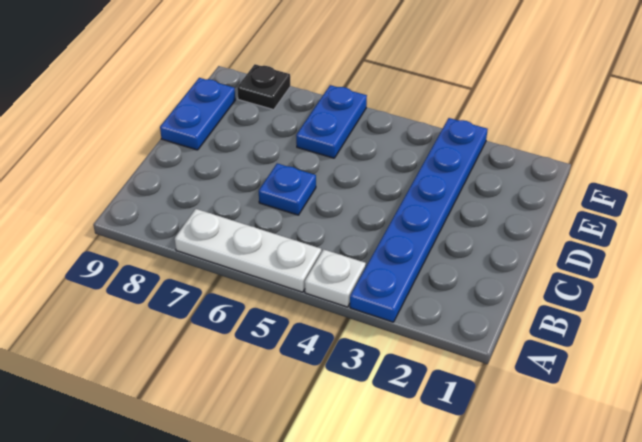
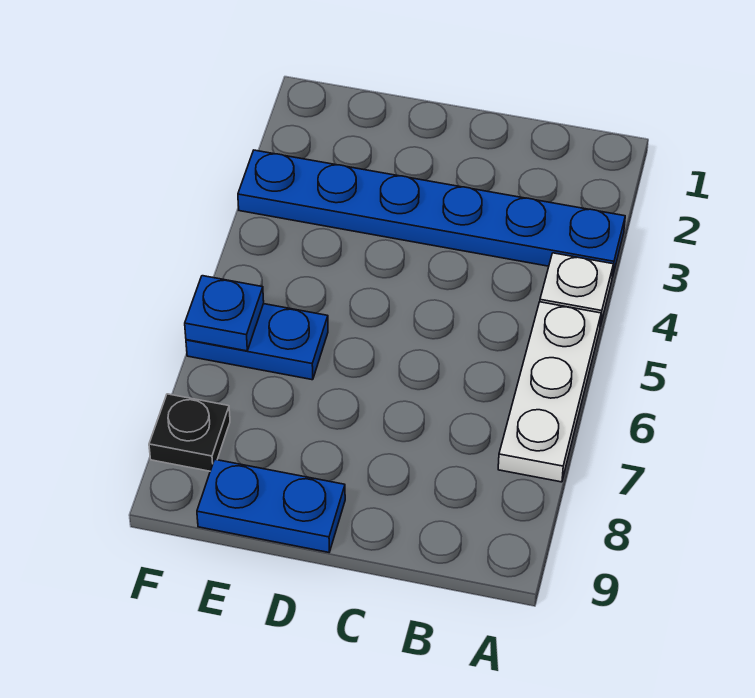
blue plate C6 level 1 -> blue plate F6 level 2

